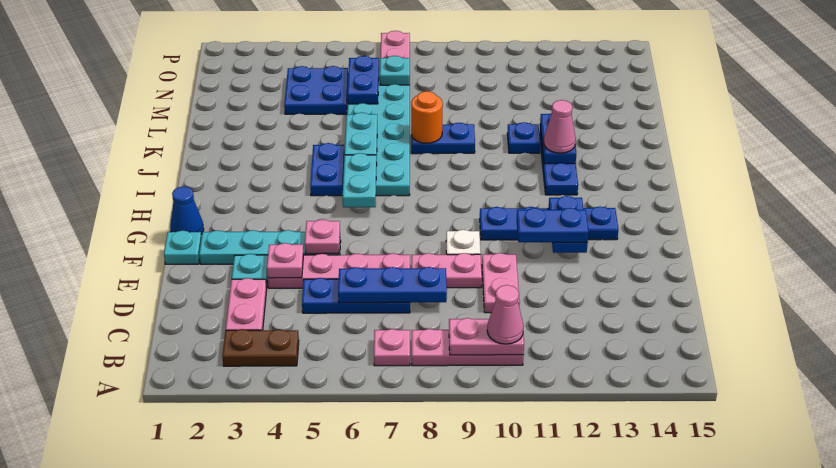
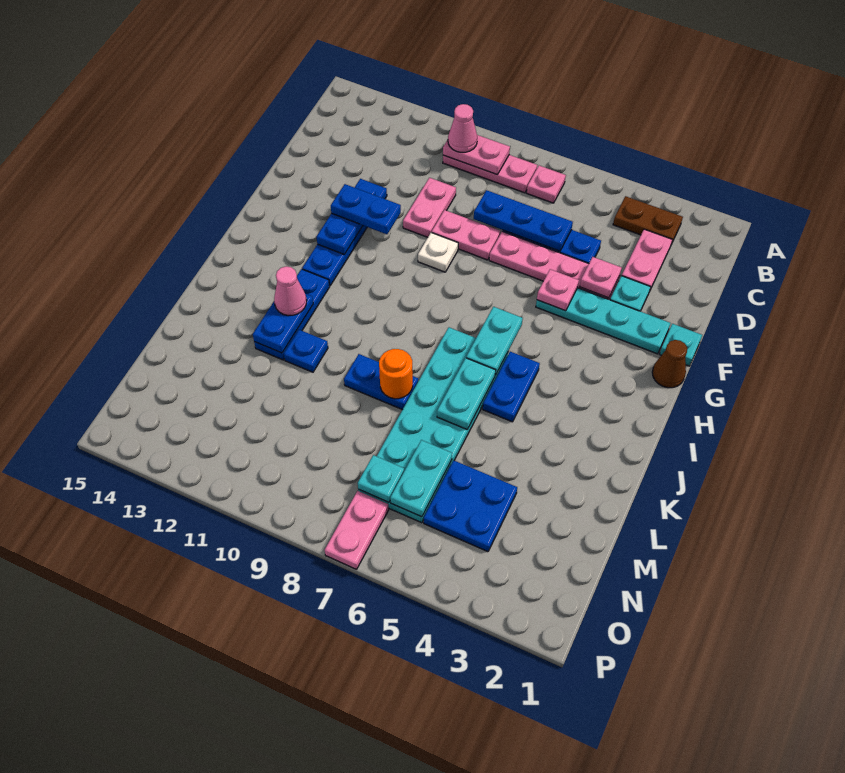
blue cone G1 level 1 -> brown cone G1 level 1
blue plate G10:G13 level 1 -> blue plate E12:H12 level 1
blue plate M6:N6 level 2 -> cyan plate M6:N6 level 2

